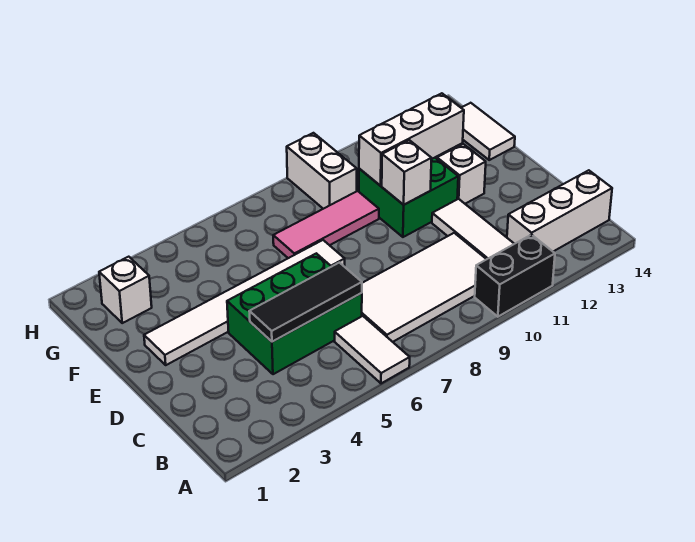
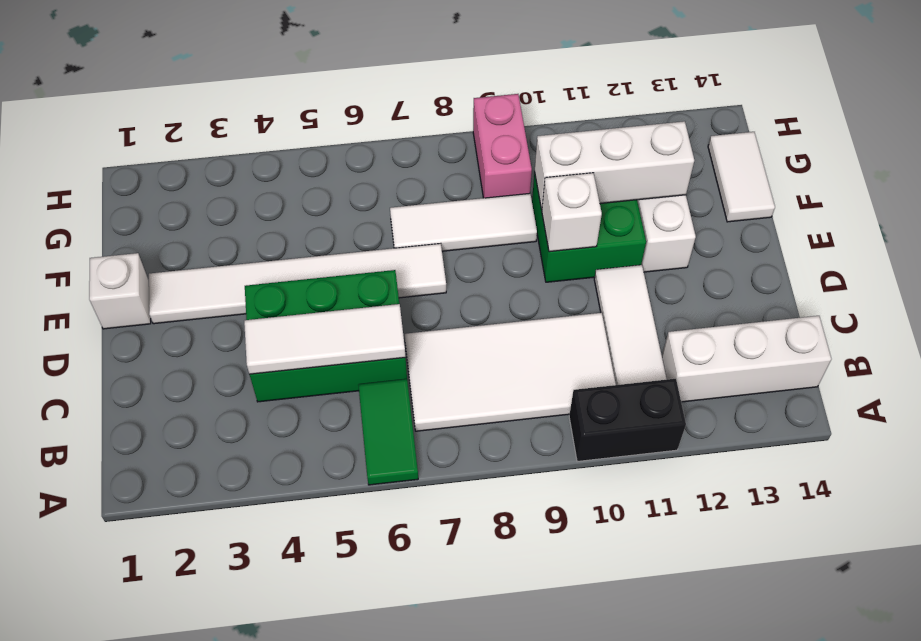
white tile A6:B6 level 1 -> green tile A6:B6 level 1
black tile C4:C6 level 2 -> white tile C4:C6 level 2
pink tile F7:F9 level 1 -> white tile F7:F9 level 1
white brick G2 level 1 -> white brick E1 level 1
white brick G9:H9 level 1 -> pink brick G9:H9 level 1

